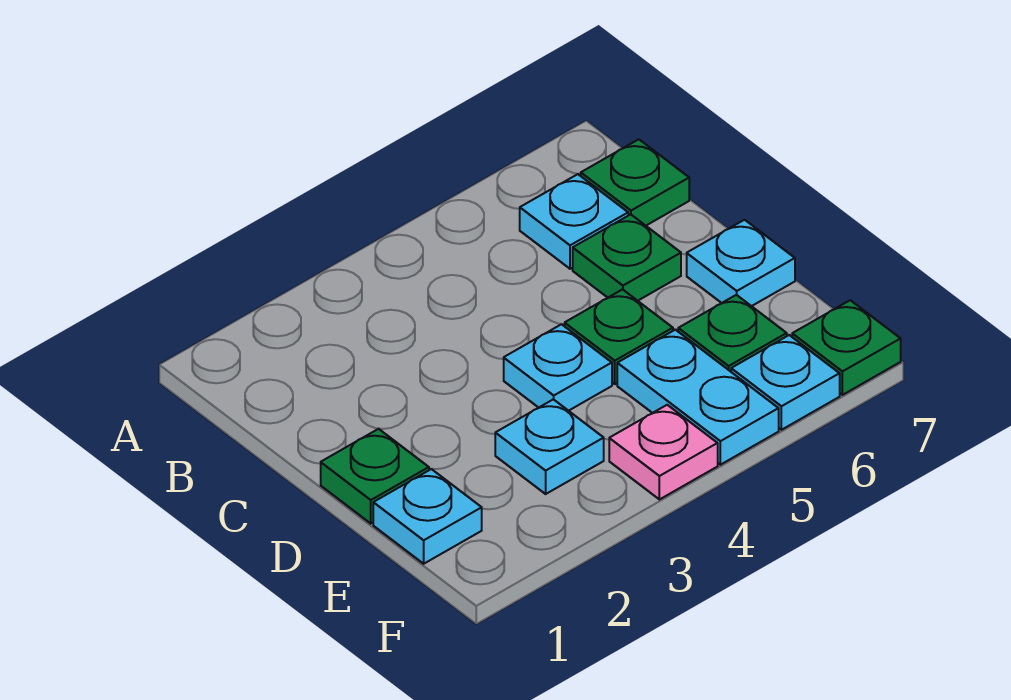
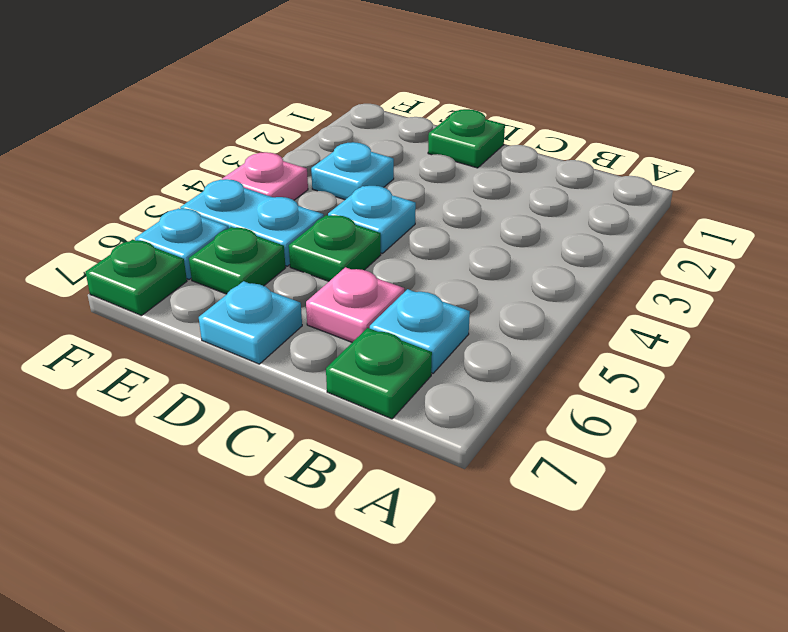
green plate C6 level 1 -> pink plate C6 level 1
cyan plate E1 level 1 -> none

